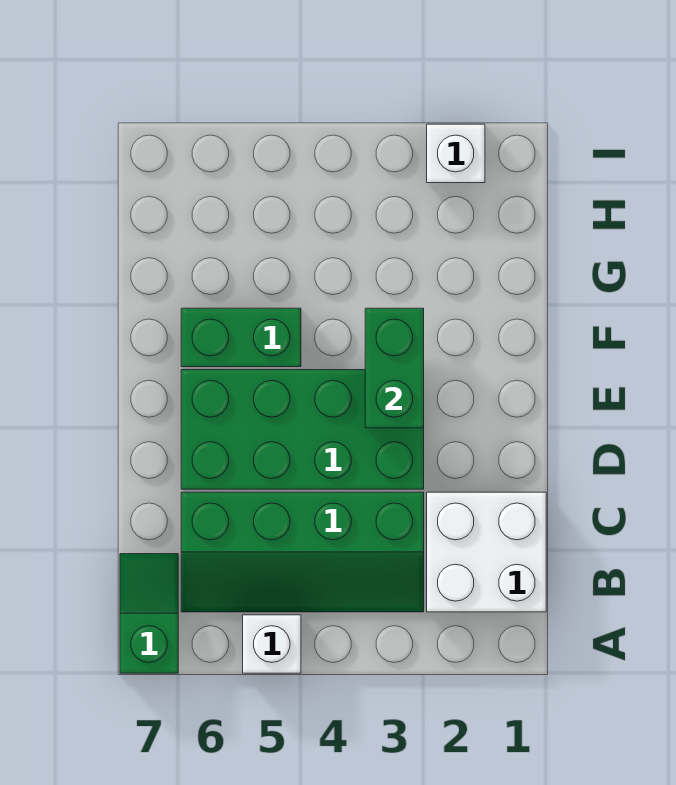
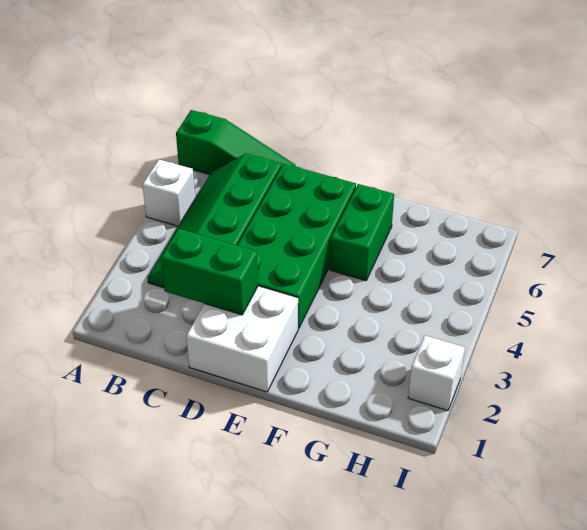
green slope A7:B7 level 1 top A -> green slope A7:C7 level 1 top A
white brick B1:C2 level 1 -> white brick D1:E2 level 1
green brick E3:F3 level 2 -> green brick C2:D2 level 2

